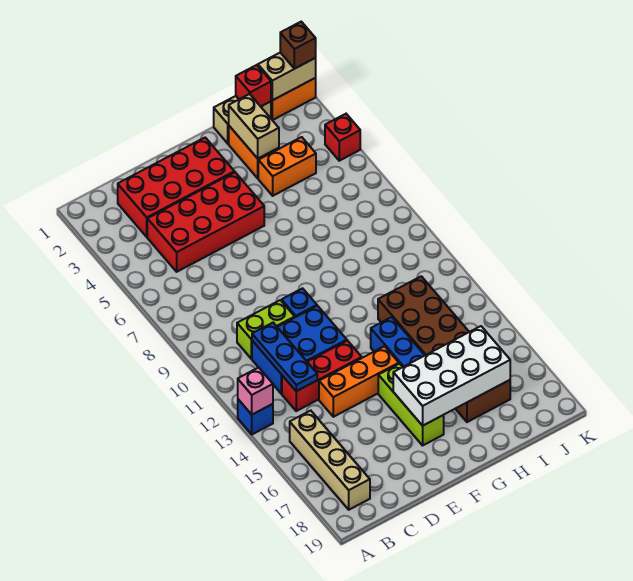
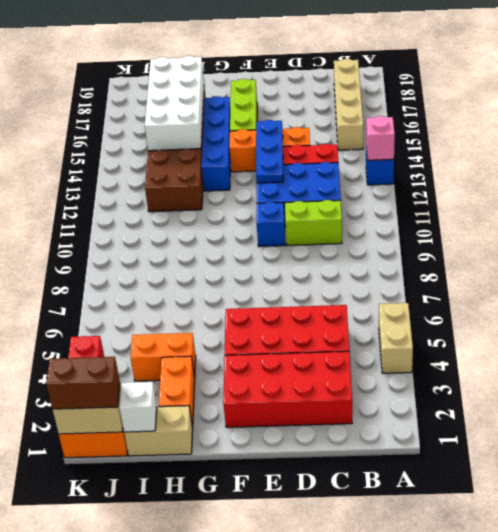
blue plate C11:C13 level 2 -> blue plate E12:E14 level 2
white brick F16:I17 level 2 -> white brick H14:I17 level 2
tan brick H2:H3 level 2 -> tan brick A4:A5 level 1
red brick I1 level 2 -> white brick I1 level 2
brown brick K1 level 3 -> brown brick J1:K1 level 3

